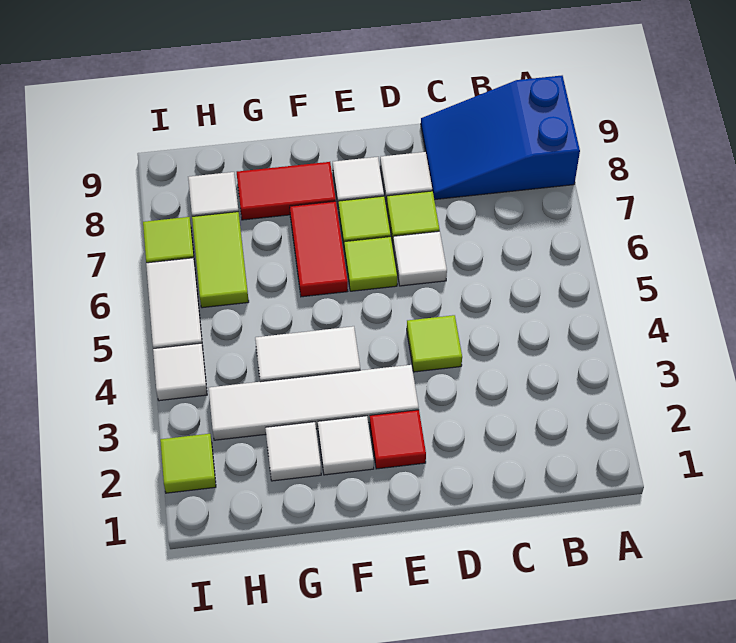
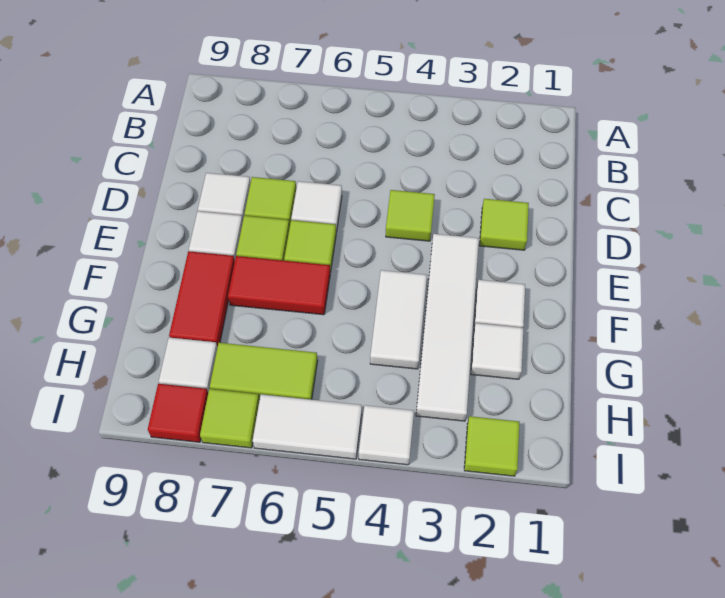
blue slope A8:C9 level 1 top A -> none
none -> lime tile D2 level 1
red tile E2 level 1 -> red tile I8 level 1

